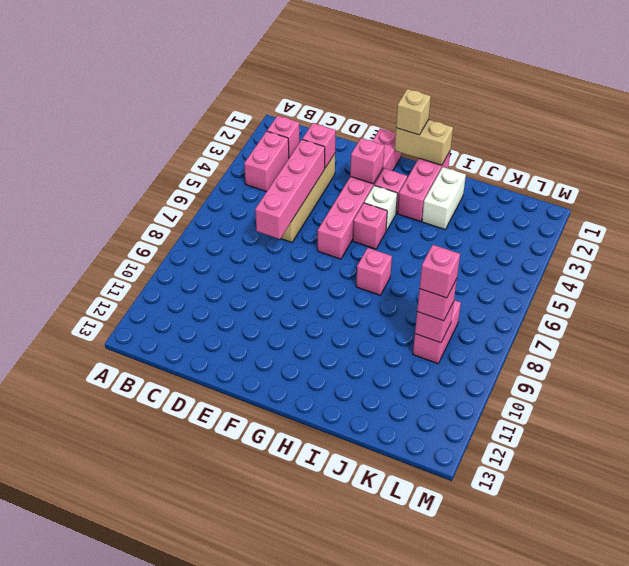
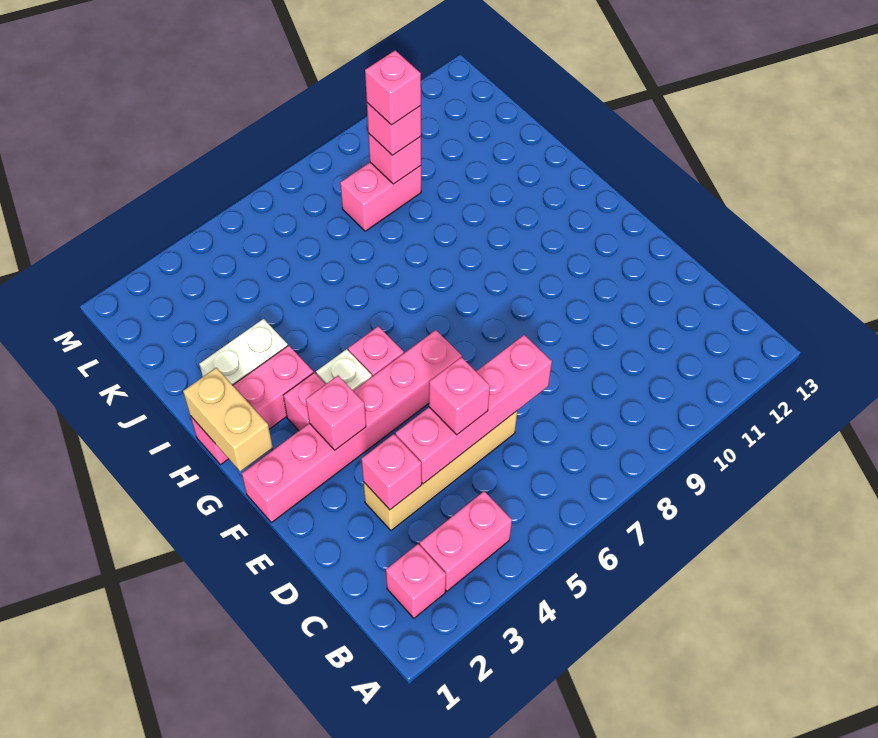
tan brick G1 level 3 -> none
pink brick H7 level 1 -> pink brick D5 level 3

